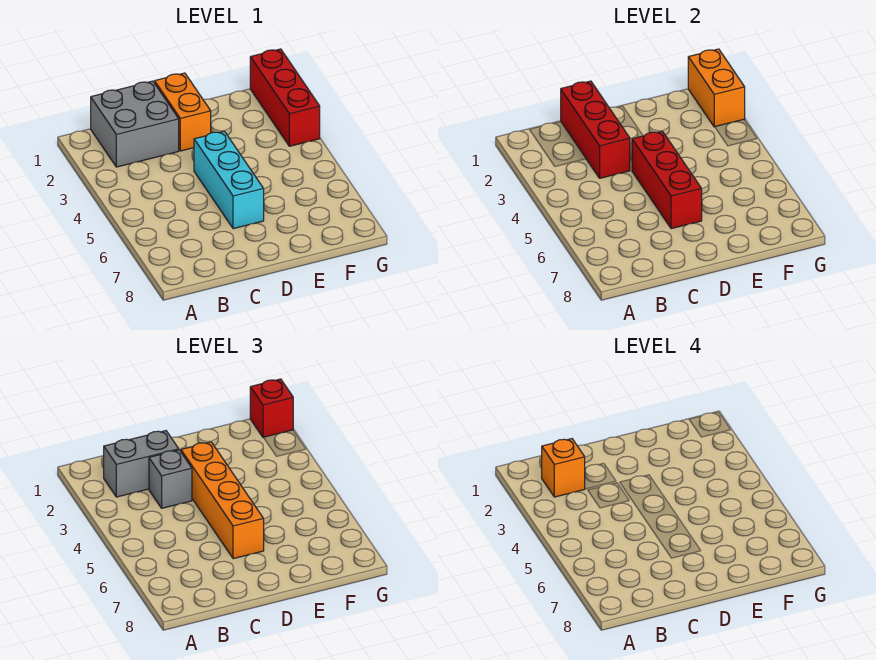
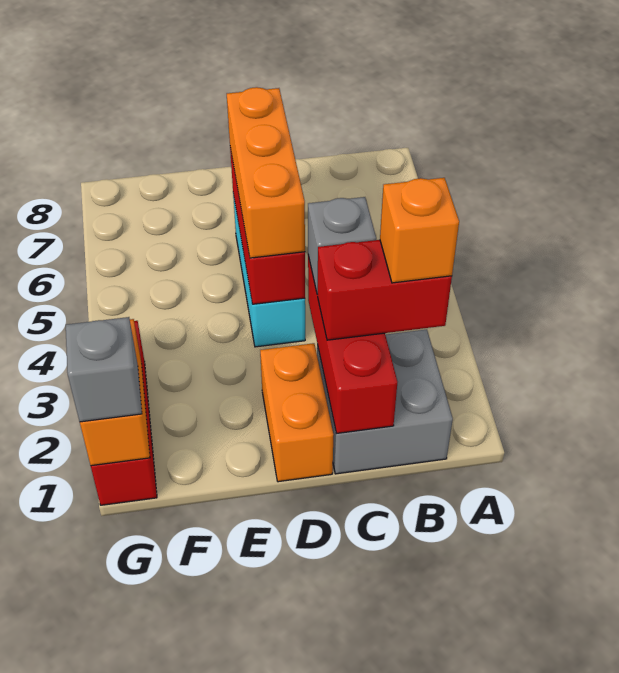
grey brick B2:C2 level 3 -> red brick B2:C2 level 3
orange brick D3:D6 level 3 -> orange brick D4:D6 level 3
red brick G1 level 3 -> grey brick G1 level 3

